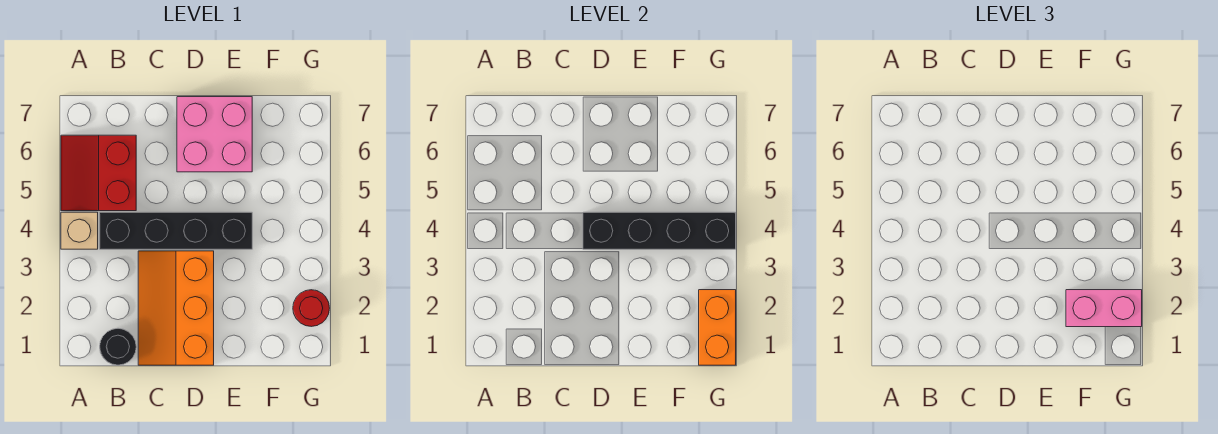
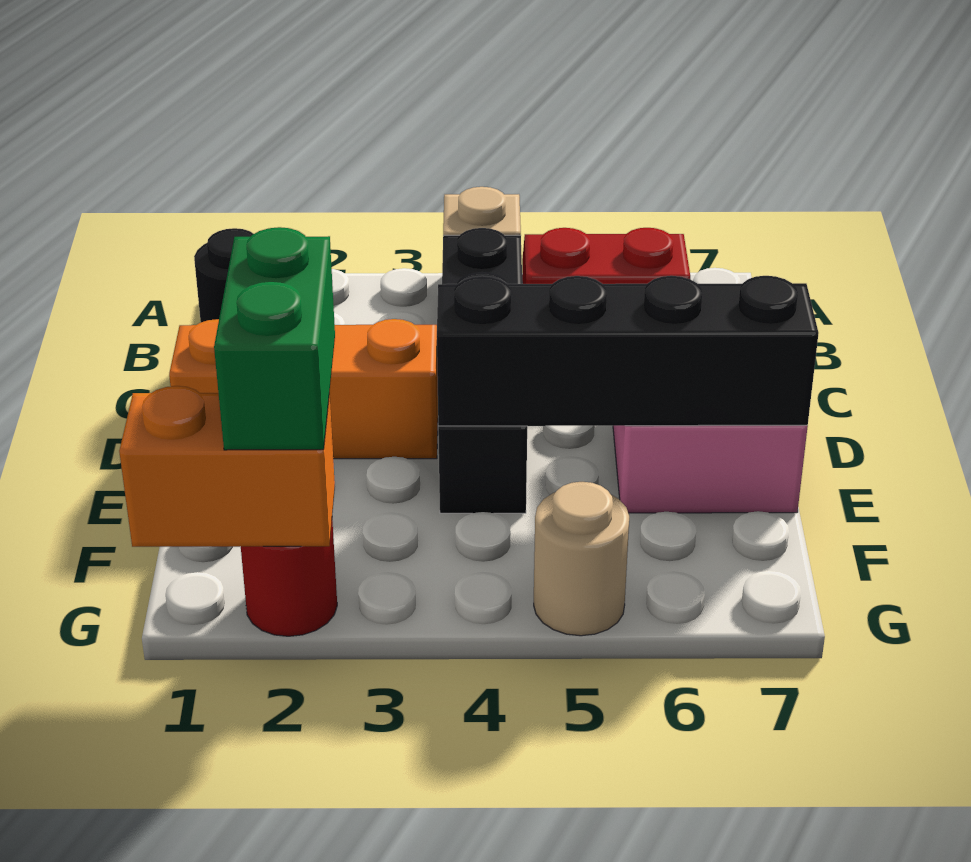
black brick D4:G4 level 2 -> black brick E4:E7 level 2
pink brick F2:G2 level 3 -> green brick F2:G2 level 3
none -> tan round brick G5 level 1

